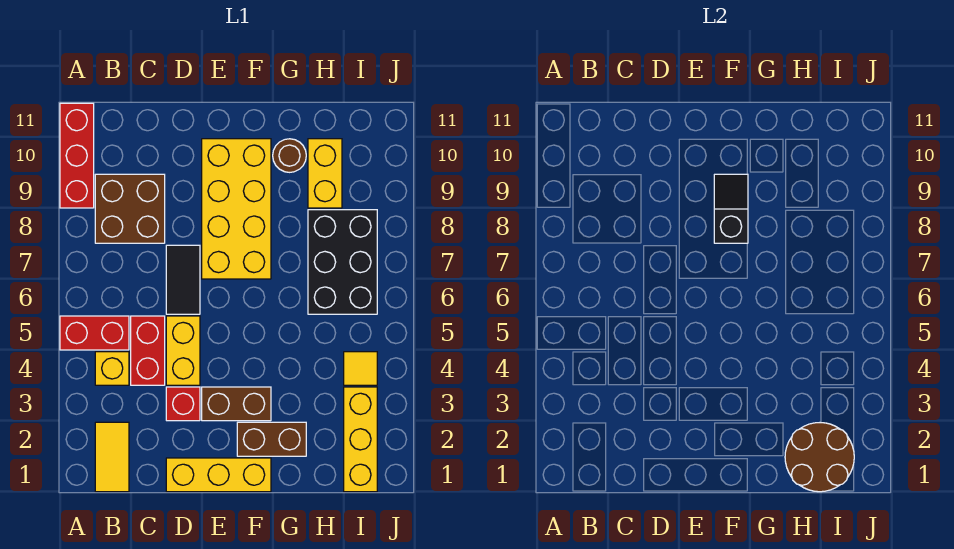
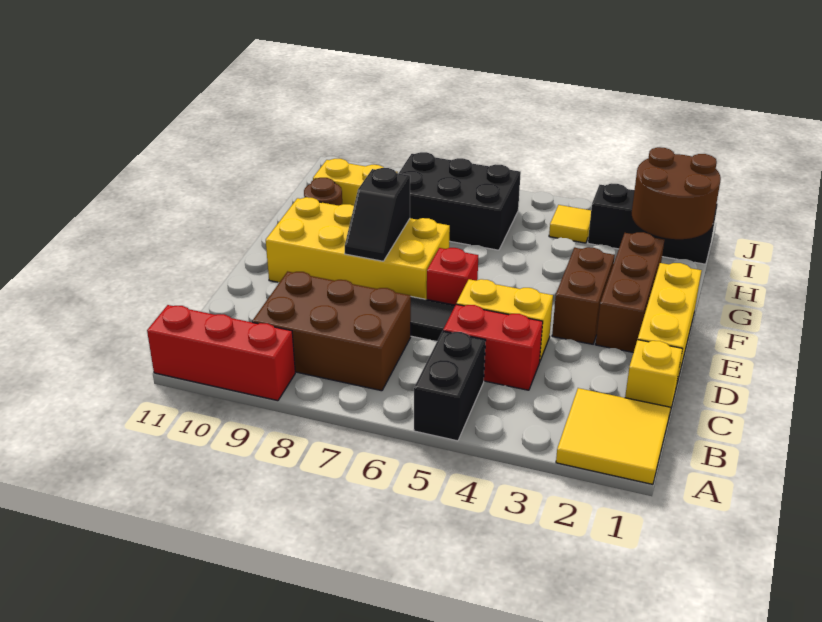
red brick A5:B5 level 1 -> black brick A5:B5 level 1
yellow tile B1:B2 level 1 -> yellow tile A1:B2 level 1
yellow brick B4 level 1 -> yellow brick C1 level 1
brown brick B8:C9 level 1 -> brown brick B7:C9 level 1
red brick D3 level 1 -> red brick E6 level 1
brown brick F2:G2 level 1 -> brown brick E2:G2 level 1
black slope F8:F9 level 2 top 8 -> black slope E8:F8 level 2 top F
yellow brick I1:I3 level 1 -> black brick I1:I3 level 1

